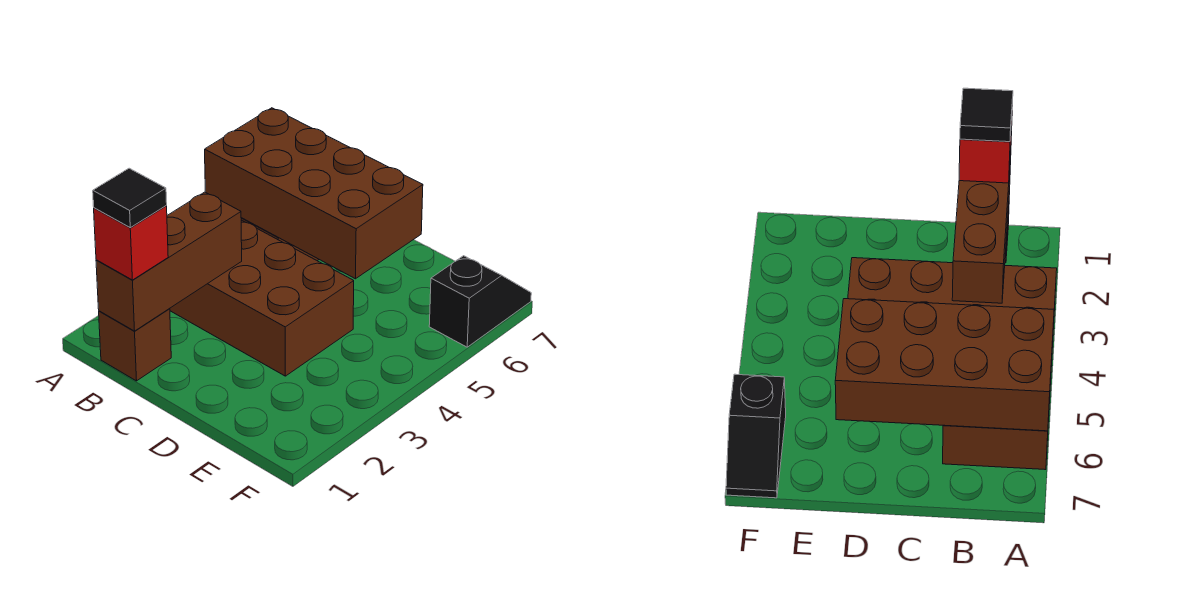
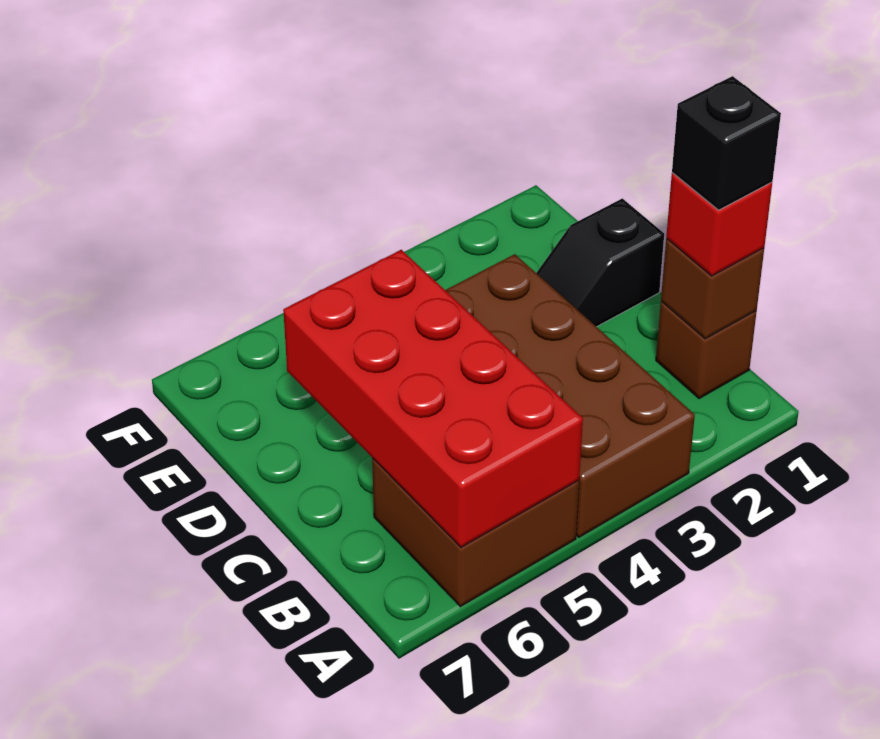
brown brick A5:D6 level 2 -> red brick A5:D6 level 2
brown brick B1:B3 level 2 -> brown brick B1 level 2
black tile B1 level 4 -> black brick B1 level 4
black slope F6:F7 level 1 top 6 -> black slope D1:D2 level 1 top 1

